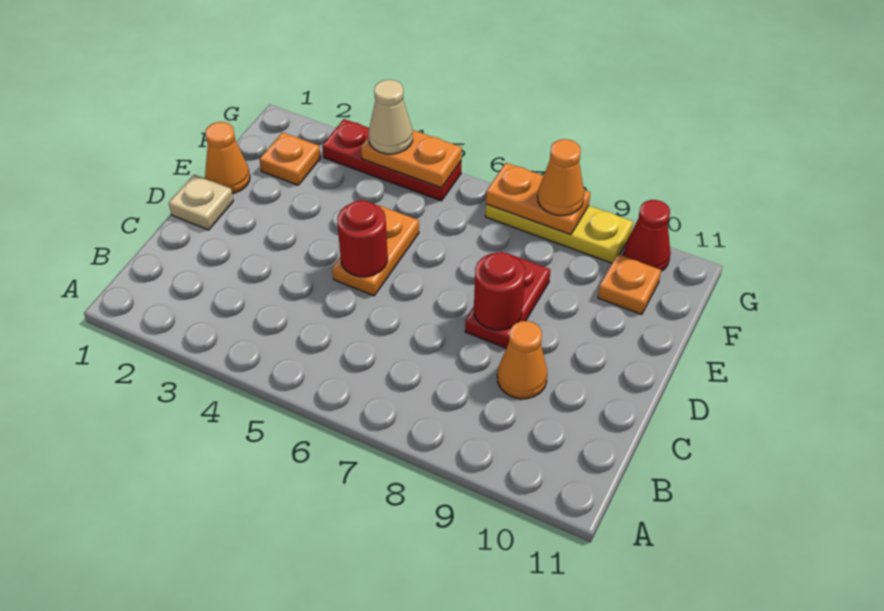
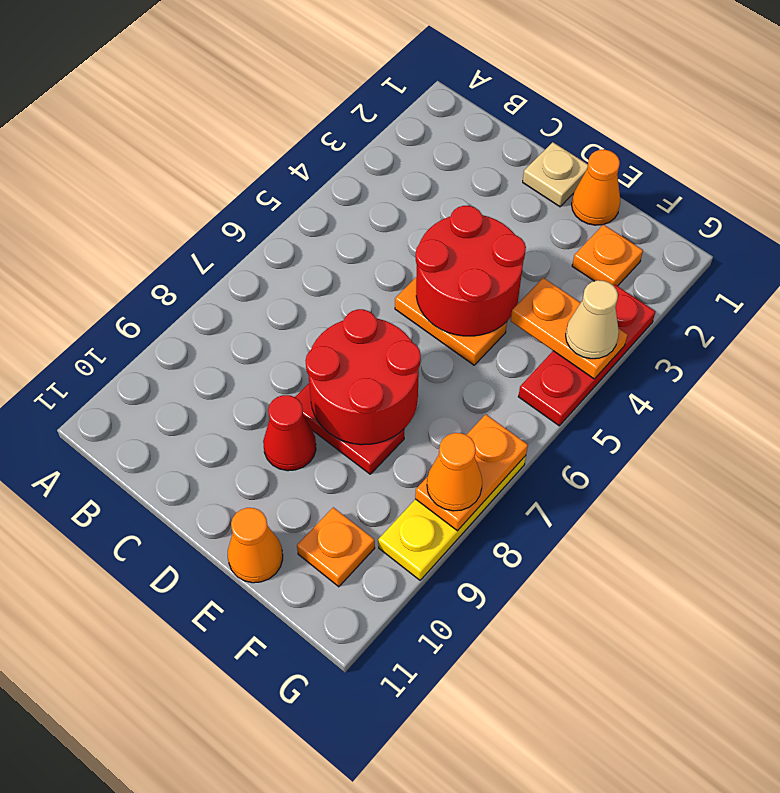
orange cone C9 level 1 -> orange cone E11 level 1
red round brick D5 level 2 -> red round brick D4:E5 level 2
red round brick D8 level 2 -> red round brick D7:E8 level 2
orange plate G4:G5 level 2 -> orange plate F4:G4 level 2
red cone G10 level 1 -> red cone D9 level 1

